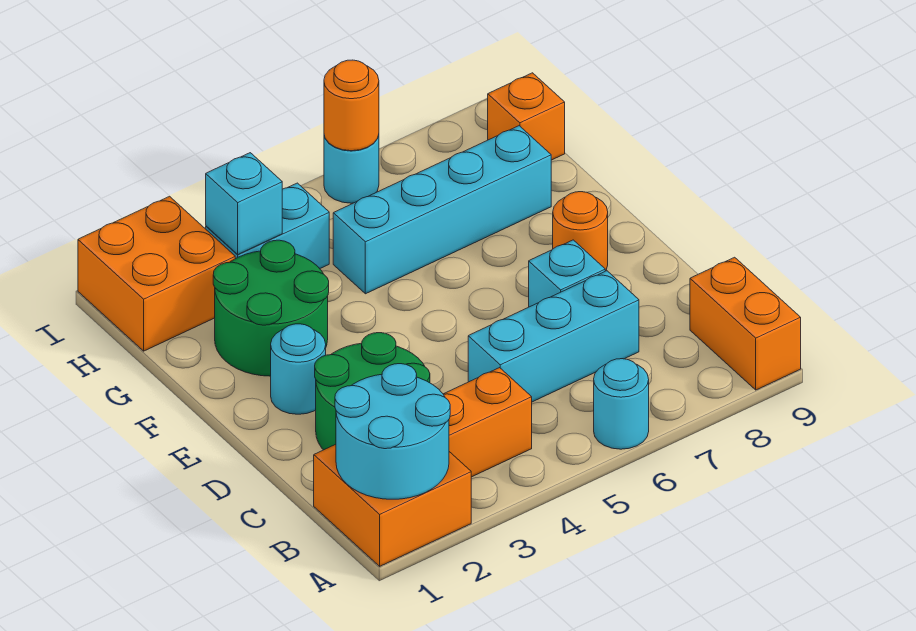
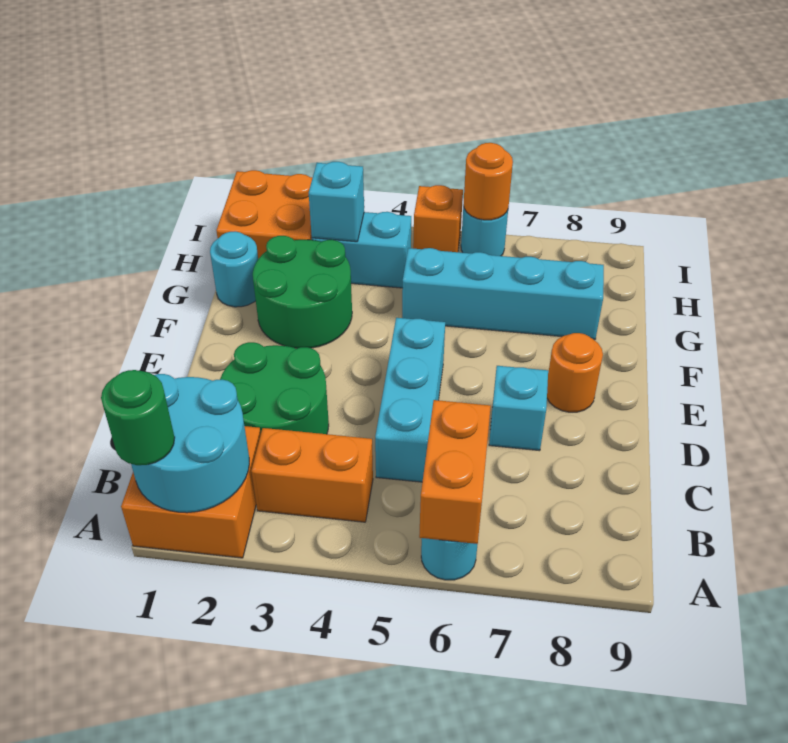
none -> green round brick A1 level 3
orange brick A9:B9 level 1 -> orange brick A6:B6 level 2
cyan brick C5:C7 level 1 -> cyan brick C5:E5 level 1
cyan round brick E2 level 1 -> cyan round brick G1 level 1
orange brick H9 level 1 -> orange brick I5 level 1

